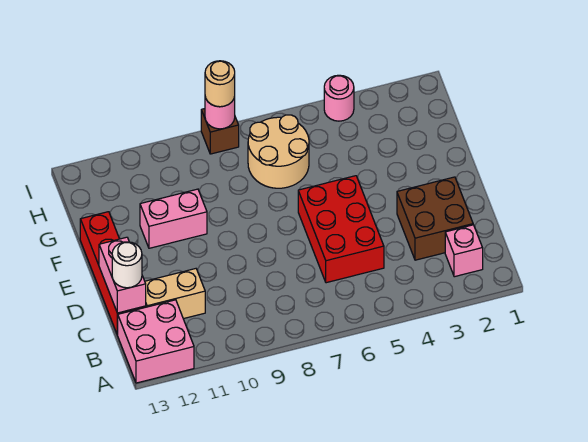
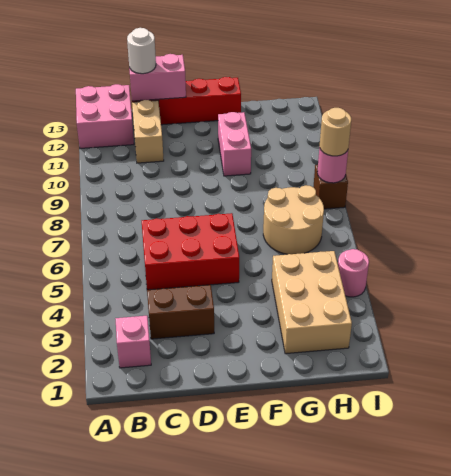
brown brick C2:D3 level 1 -> brown brick C3:D3 level 1
none -> tan brick G2:H4 level 1

